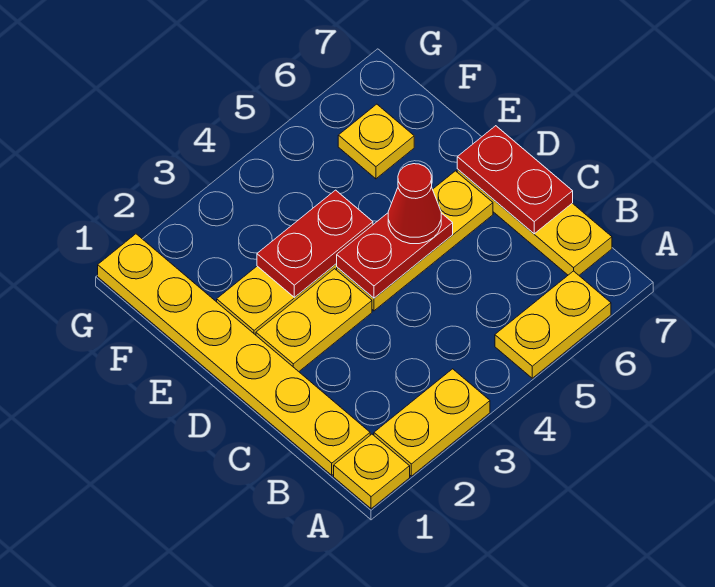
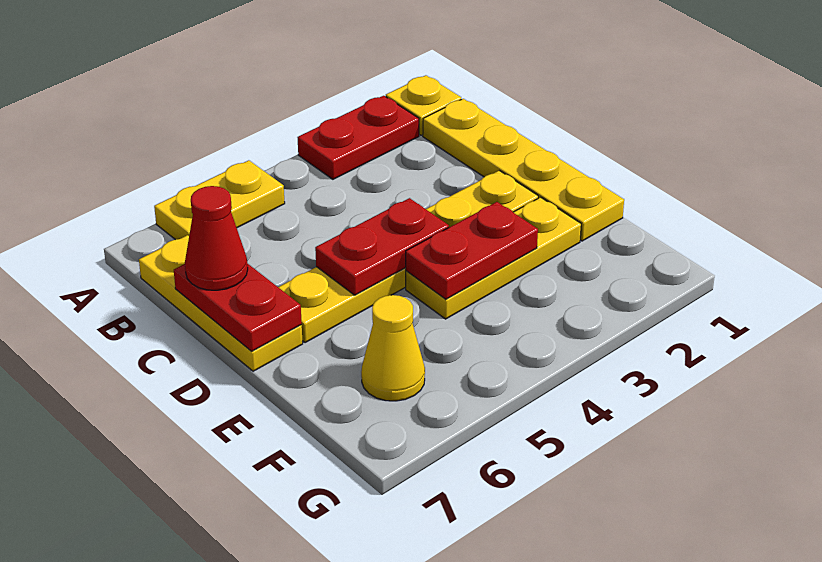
yellow plate A2:A3 level 1 -> red plate A2:A3 level 1
yellow plate B1:G1 level 1 -> yellow plate B1:E1 level 1
red cone D5 level 3 -> red cone C7 level 3
yellow plate F6 level 1 -> yellow cone F6 level 1

